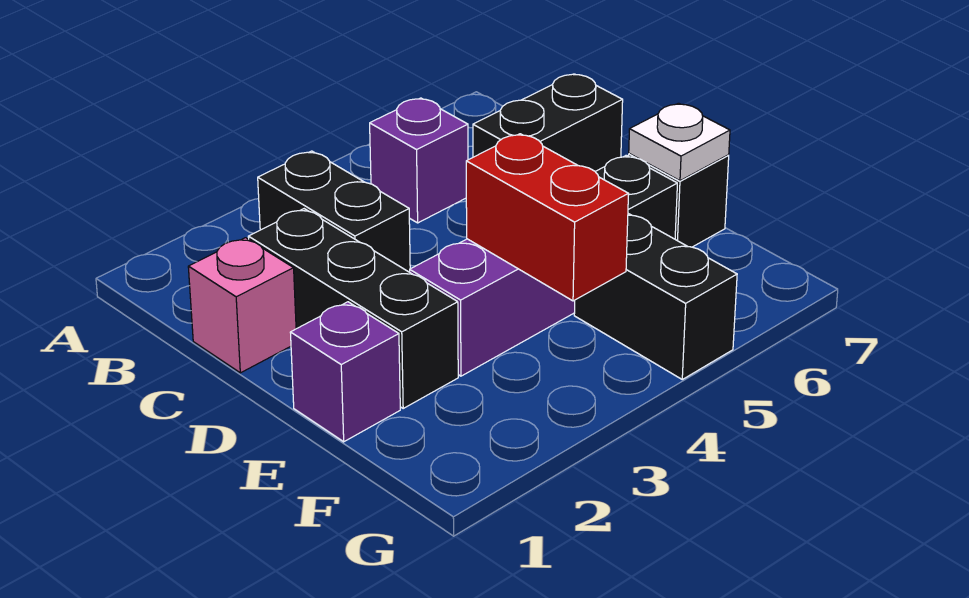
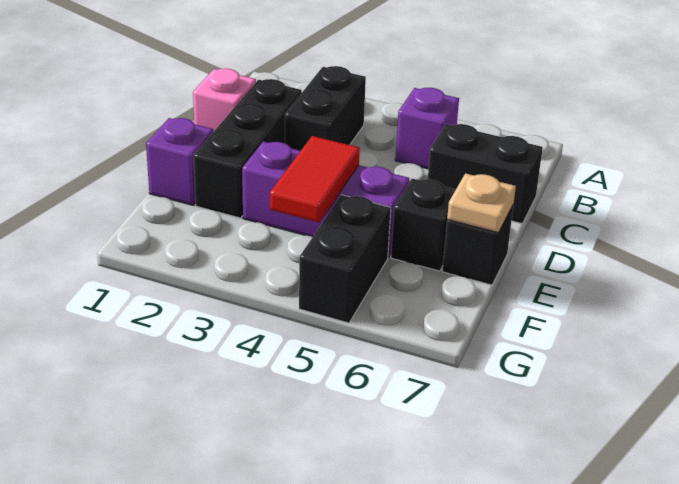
red brick E4:F4 level 2 -> red tile E4:F4 level 2
white plate E7 level 2 -> tan plate E7 level 2

